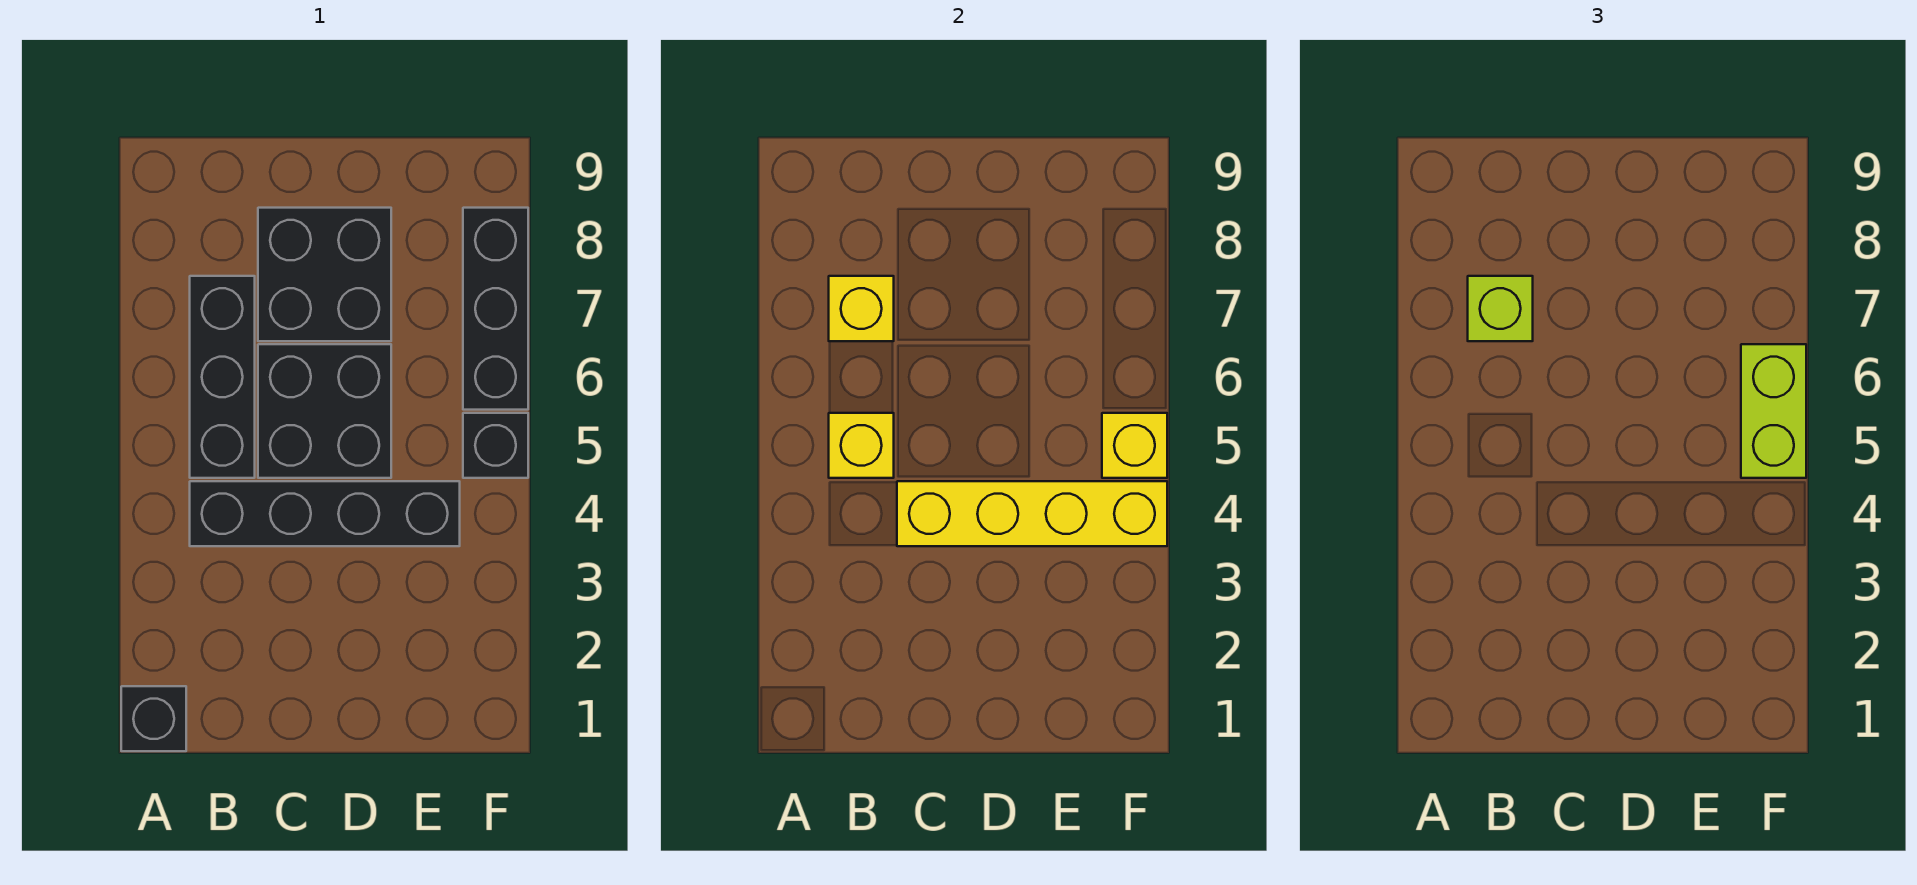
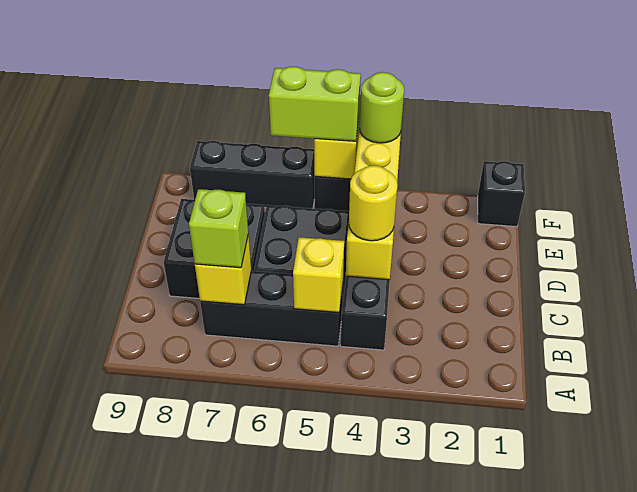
black brick A1 level 1 -> black brick F1 level 1
none -> yellow round brick C4 level 3
none -> lime round brick F4 level 3

